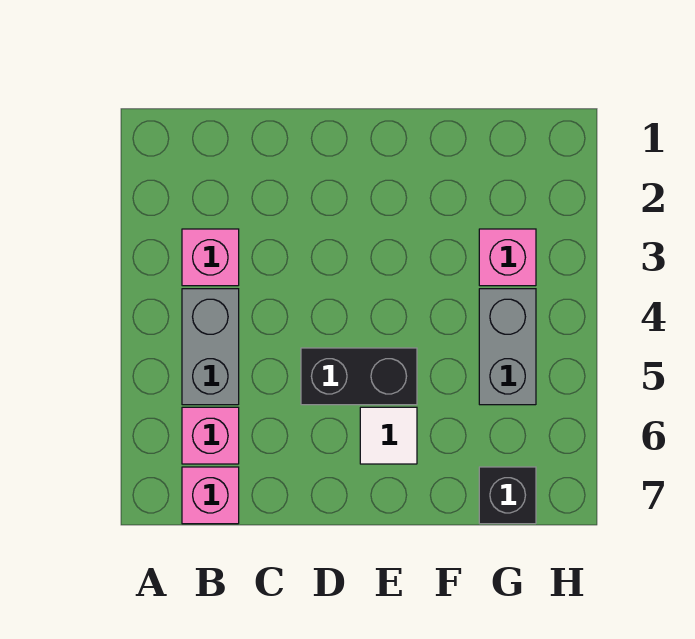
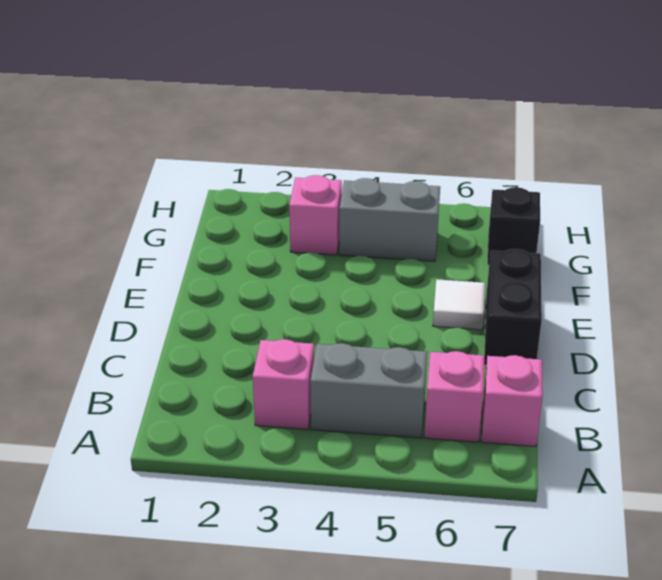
black brick D5:E5 level 1 -> black brick D7:E7 level 1

